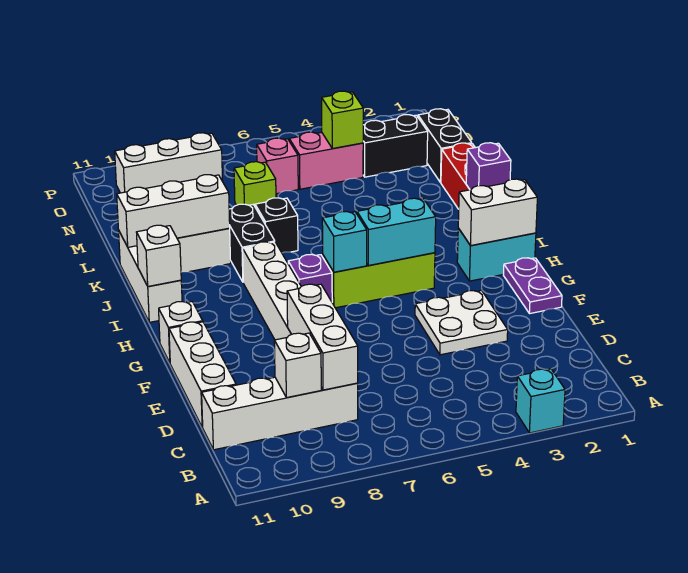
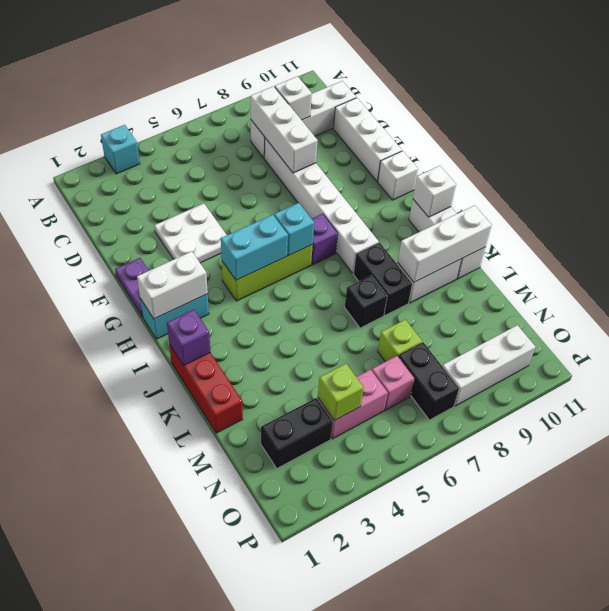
black brick M1:N1 level 1 -> black brick N7:O7 level 1

